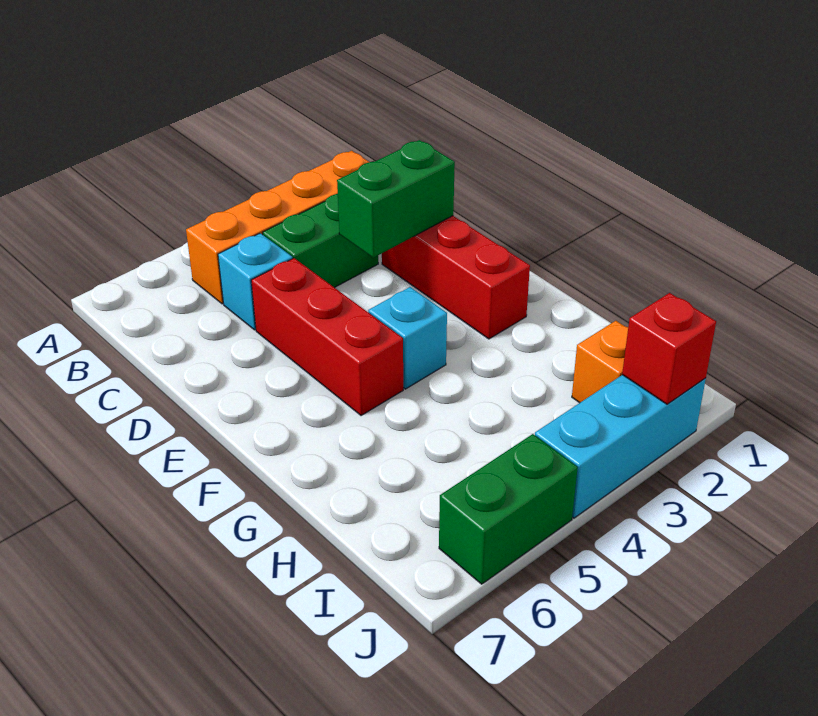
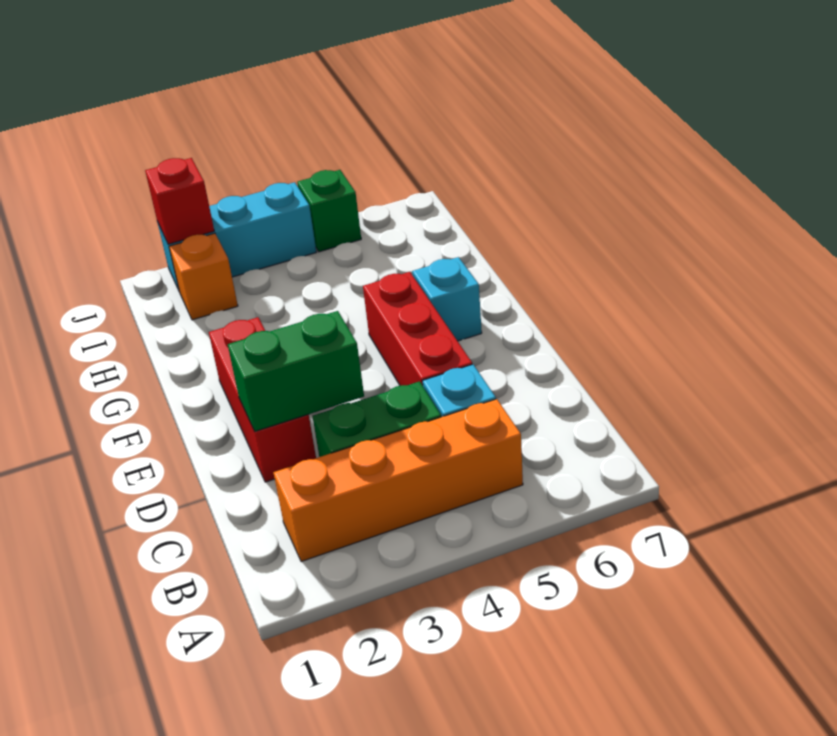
cyan brick F4 level 1 -> cyan brick F6 level 1
green brick J5:J6 level 1 -> green brick J5 level 1

